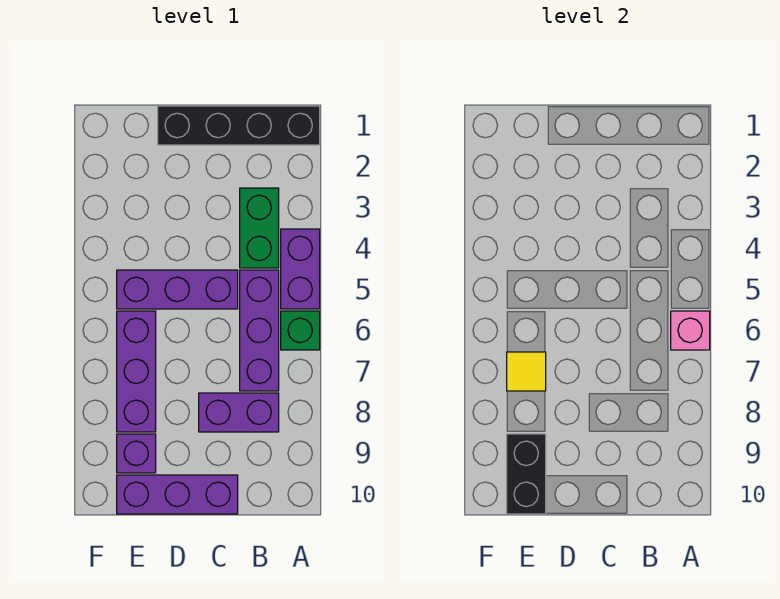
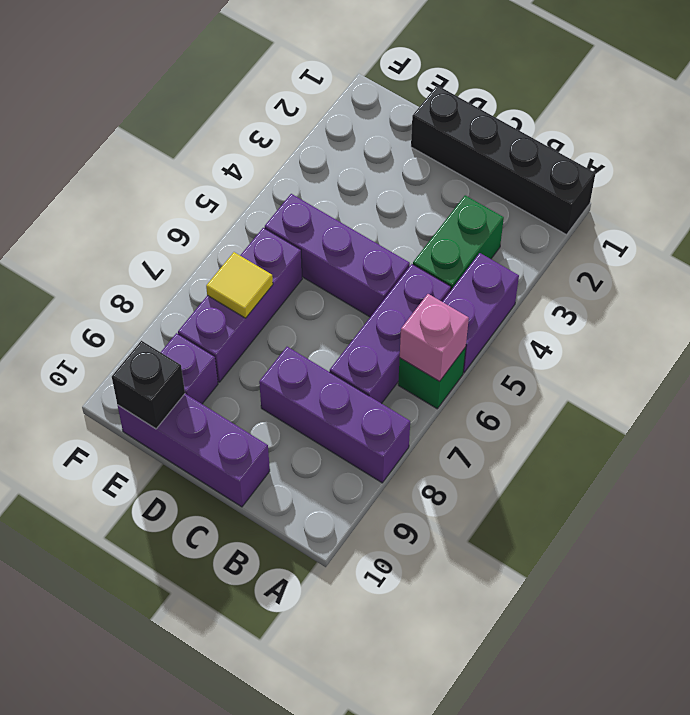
purple brick B8:C8 level 1 -> purple brick A8:C8 level 1
black brick E9:E10 level 2 -> black brick E10 level 2

